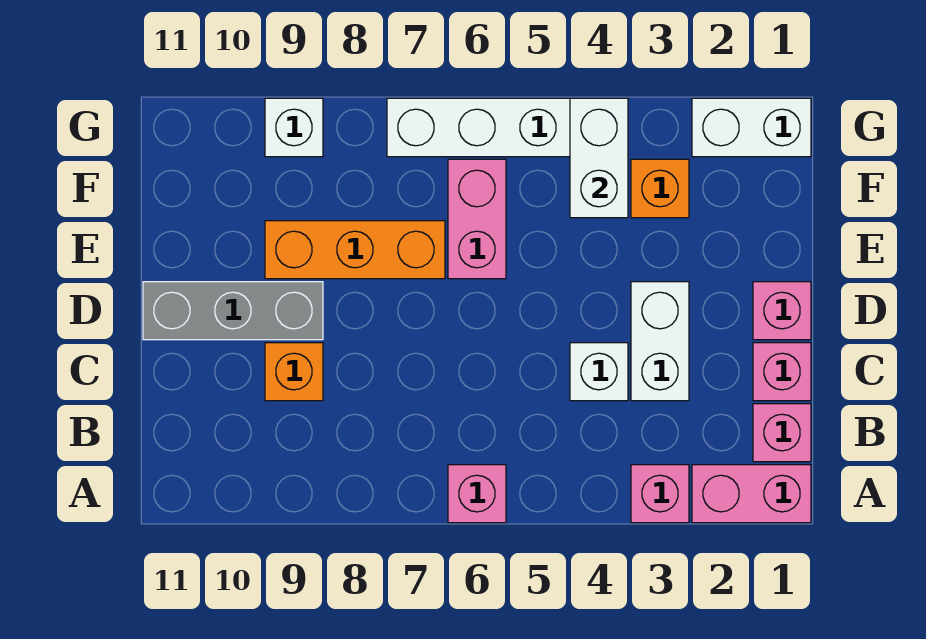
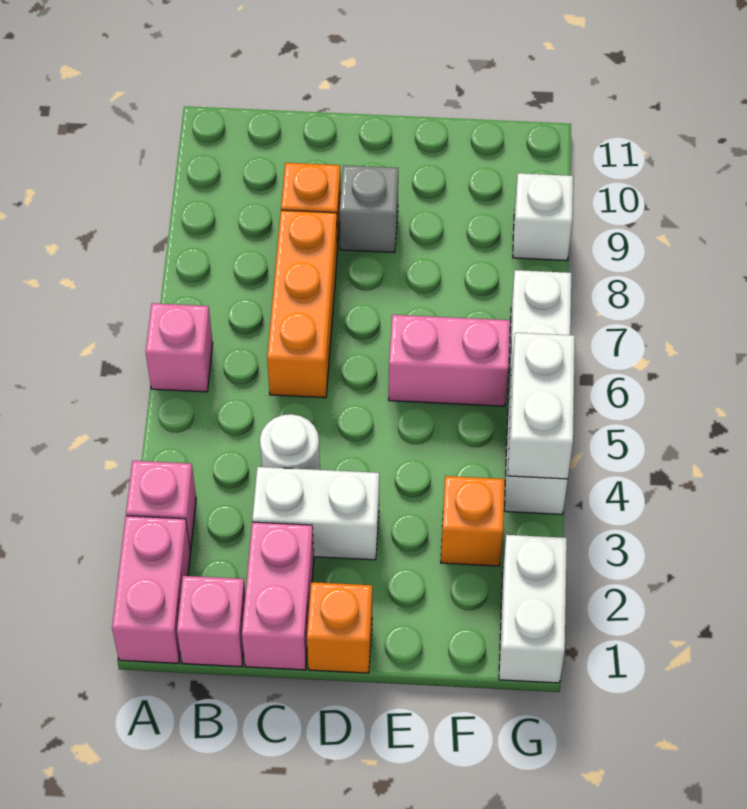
pink brick C1 level 1 -> pink brick C1:C2 level 1
white brick C4 level 1 -> white round brick C4 level 1
pink brick D1 level 1 -> orange brick D1 level 1
grey brick D9:D11 level 1 -> grey brick D9 level 1
orange brick E7:E9 level 1 -> orange brick C6:C8 level 1
white brick F4:G4 level 2 -> white brick G4:G5 level 2

